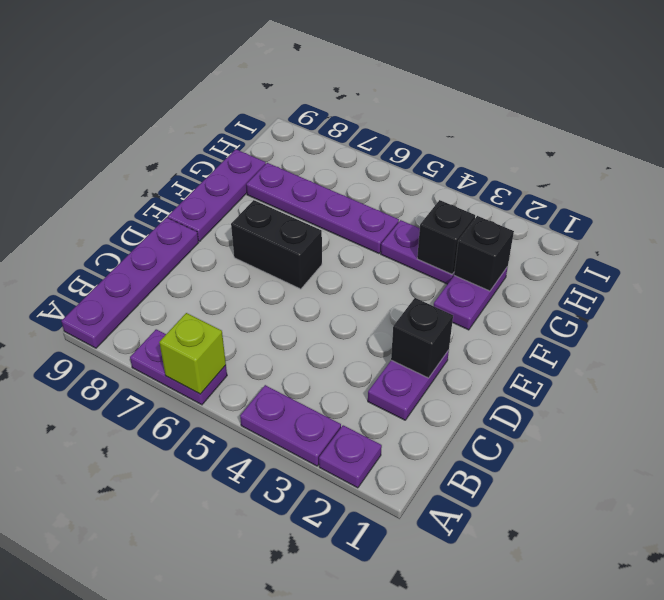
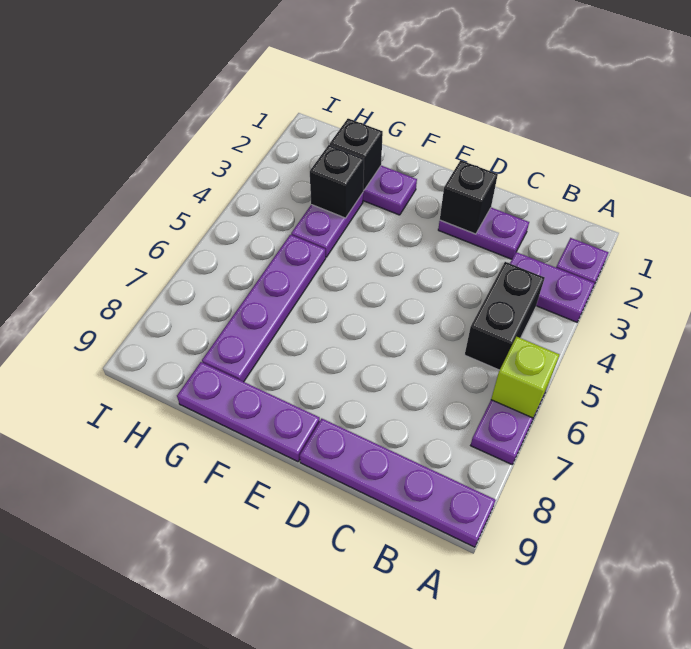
purple plate A3:A4 level 1 -> purple plate A3:B3 level 1
black brick E6:E7 level 1 -> black brick B4:B5 level 1

